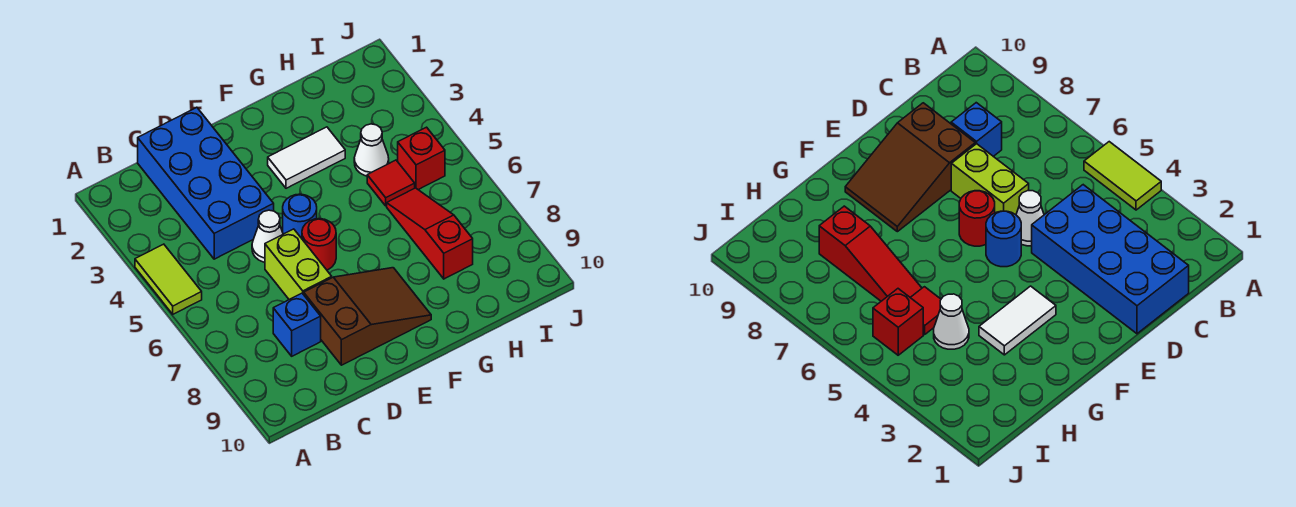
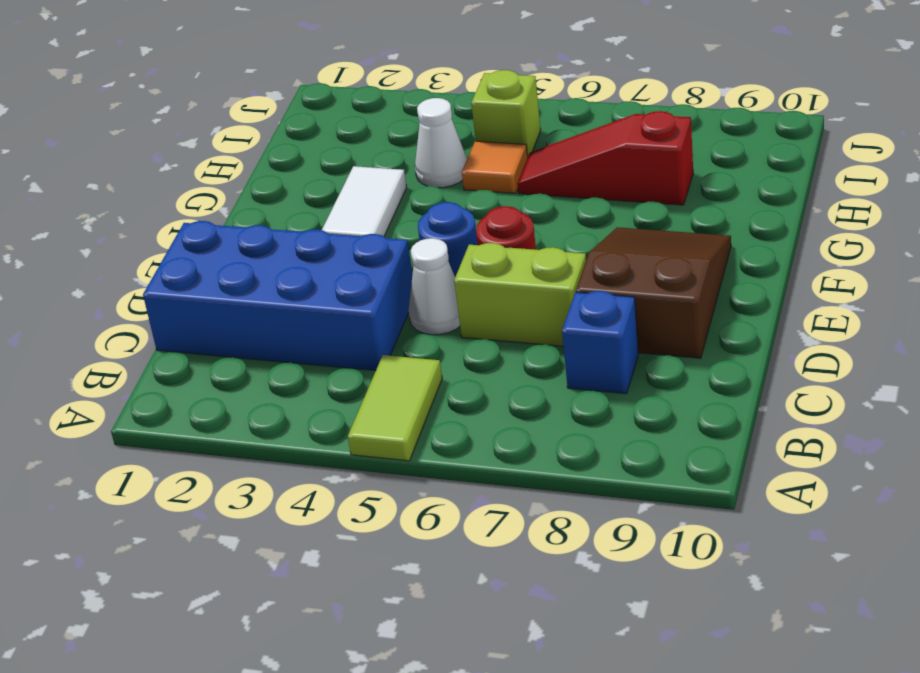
lime tile A4:A5 level 1 -> lime tile A5:B5 level 1
red tile H5 level 1 -> orange tile H5 level 1
red brick I5 level 1 -> lime brick I5 level 1

